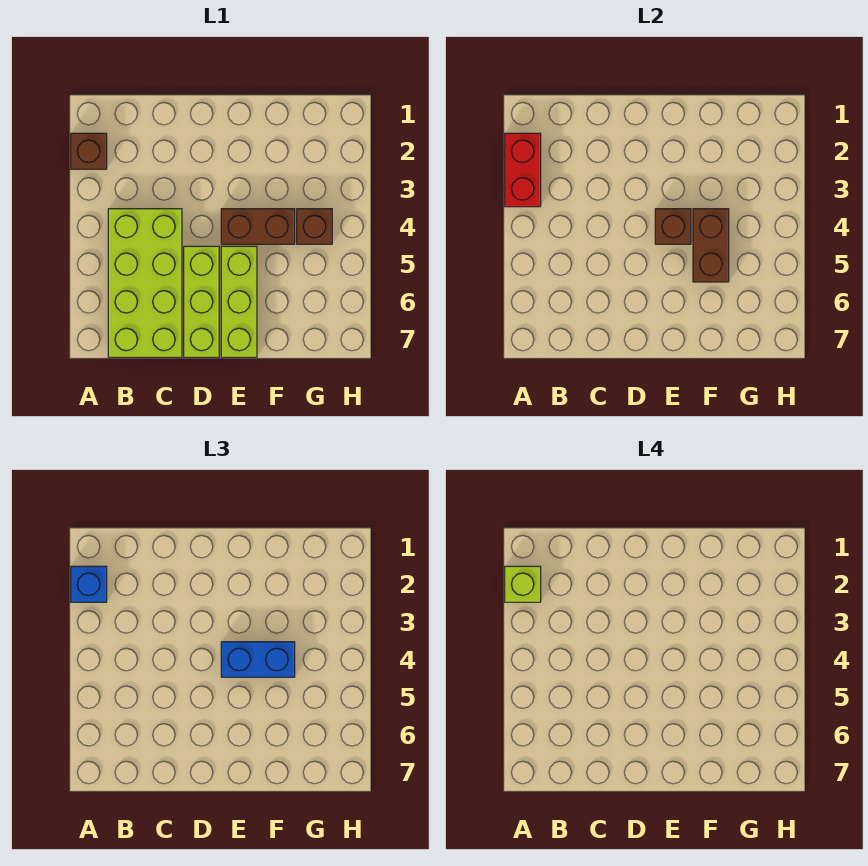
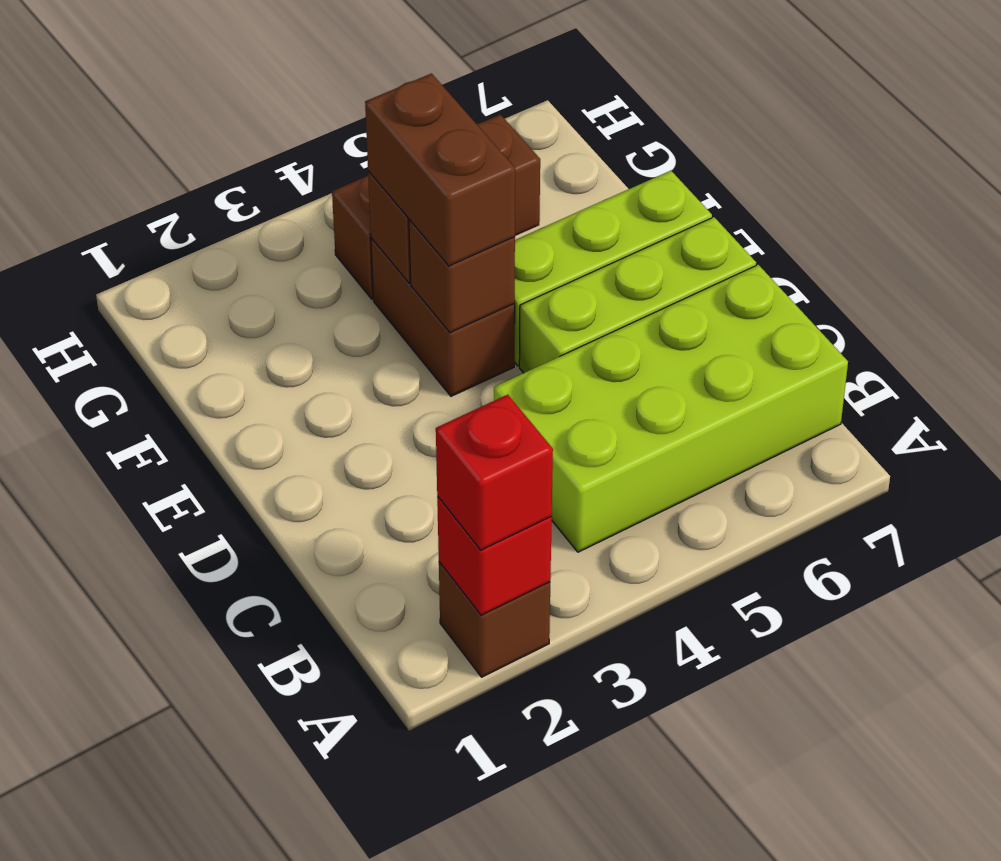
red brick A2:A3 level 2 -> red brick A2 level 2
blue brick A2 level 3 -> red brick A2 level 3
lime brick A2 level 4 -> none
blue brick E4:F4 level 3 -> brown brick E4:F4 level 3

